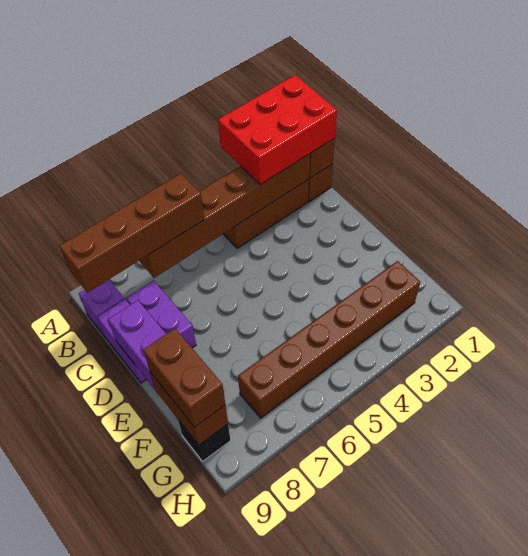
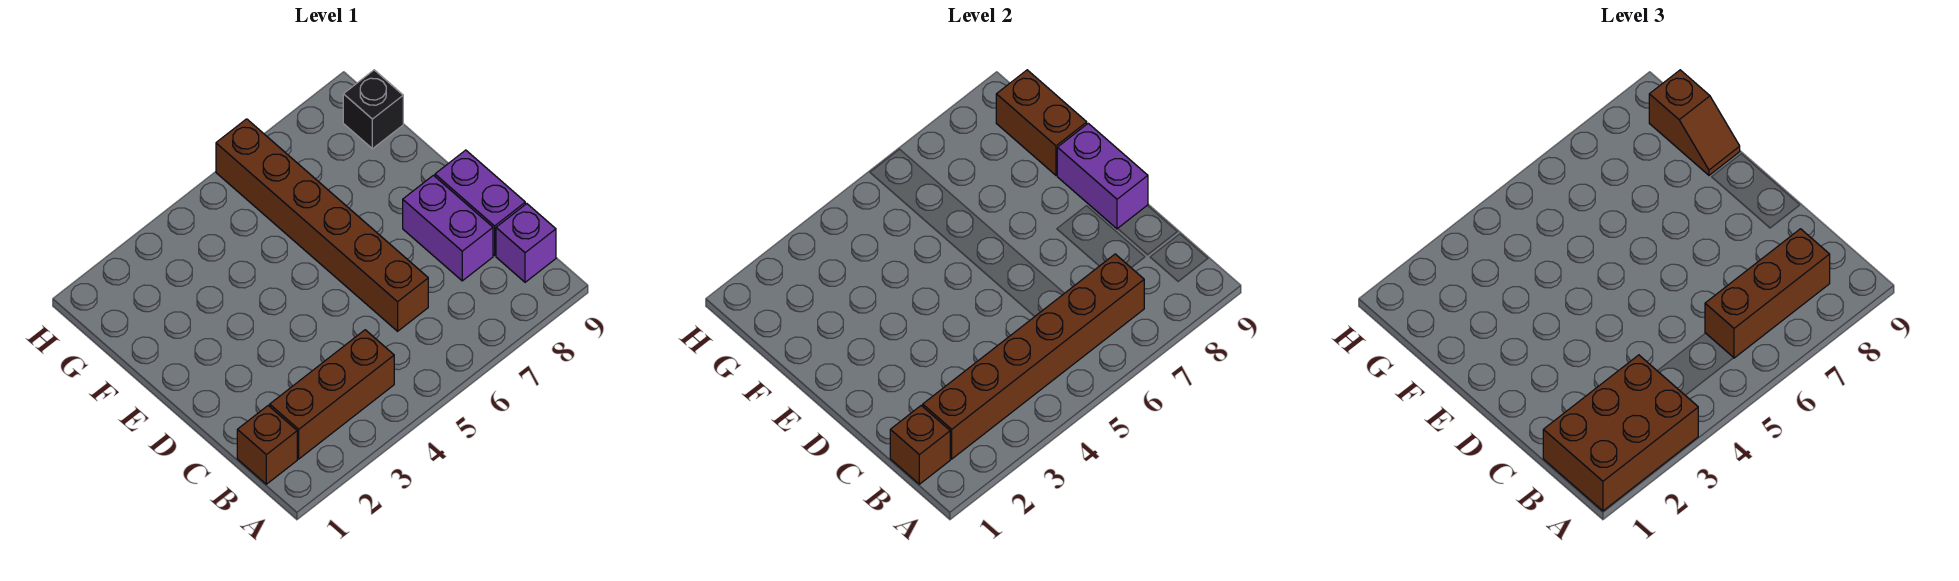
red brick A1:B3 level 3 -> brown brick A1:B3 level 3
brown brick B6:B9 level 3 -> brown brick B6:B8 level 3
brown brick F9:G9 level 3 -> brown slope F9:G9 level 3 top G
brown brick G2:G7 level 1 -> brown brick C6:H6 level 1

